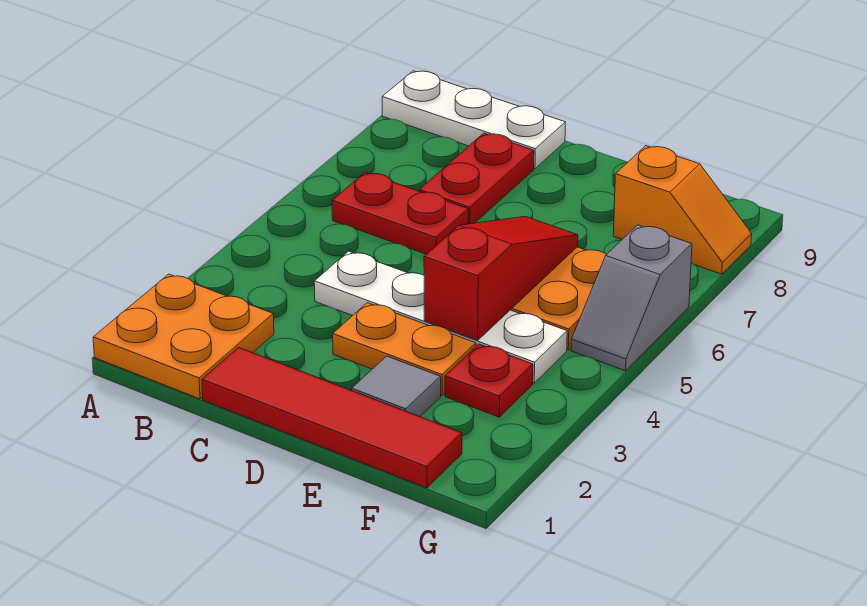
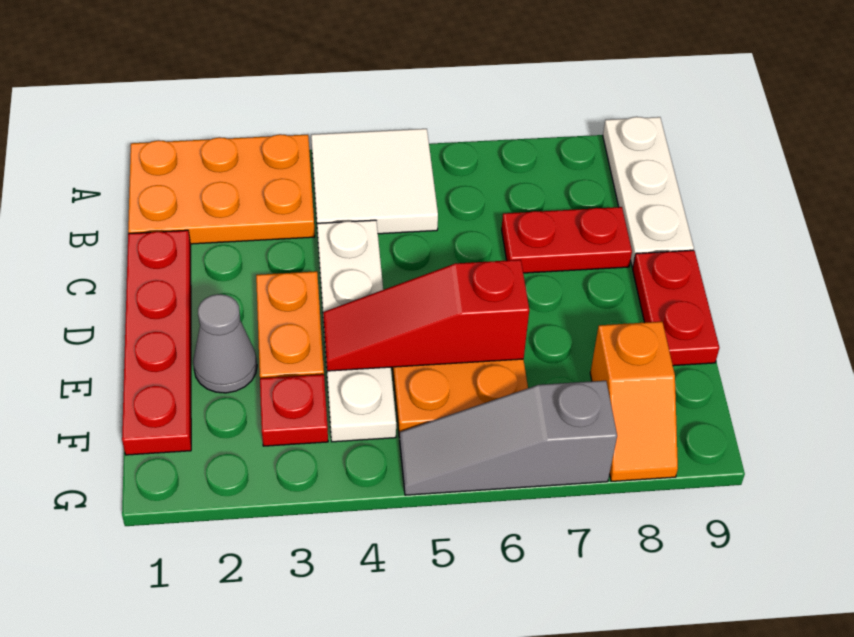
orange plate A1:B2 level 1 -> orange plate A1:B3 level 1
none -> white tile A4:B5 level 1
red plate B6:C6 level 1 -> red plate D9:E9 level 1
red tile C1:F1 level 1 -> red plate C1:F1 level 1
grey tile E2 level 1 -> grey cone E2 level 1
red slope E4:E6 level 2 top 4 -> red slope E4:E6 level 2 top 6
grey slope G5:G6 level 1 top 6 -> grey slope G5:G7 level 1 top 7

